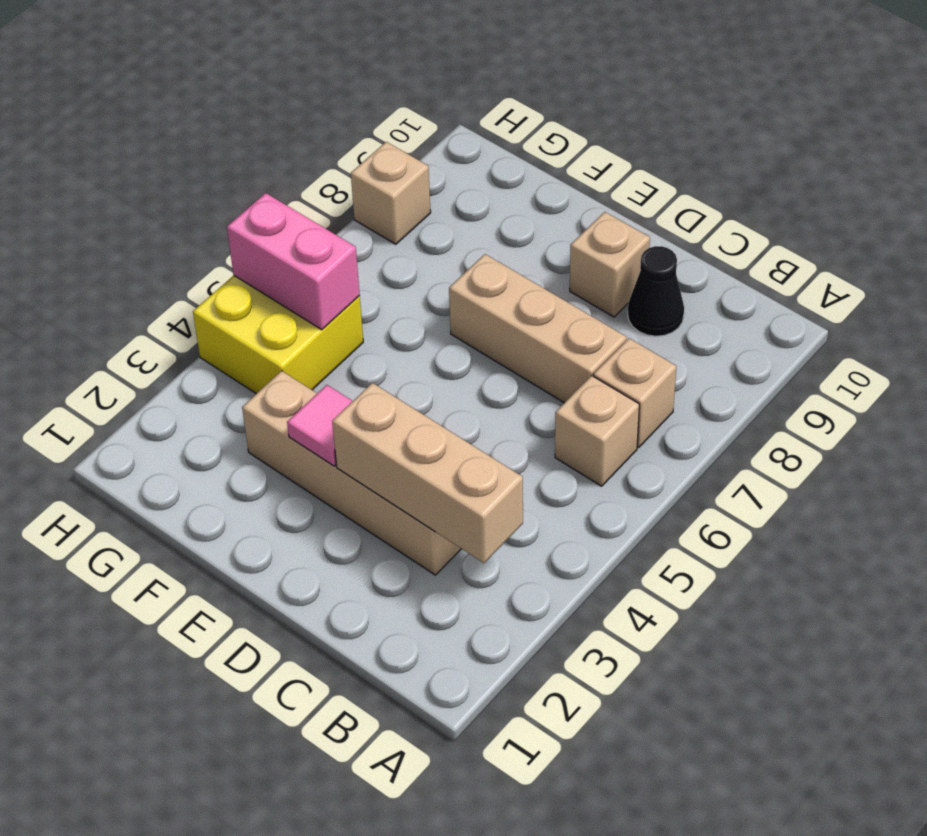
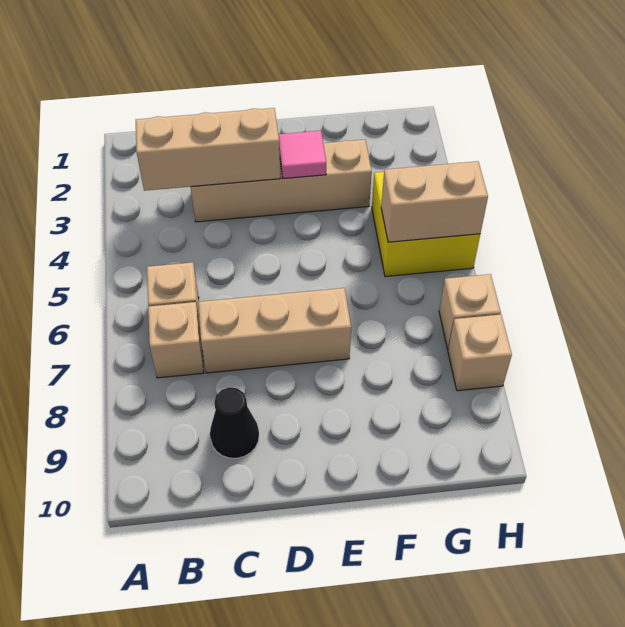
tan brick D9 level 1 -> tan brick H7 level 1
pink brick G5:H5 level 2 -> tan brick G5:H5 level 2

